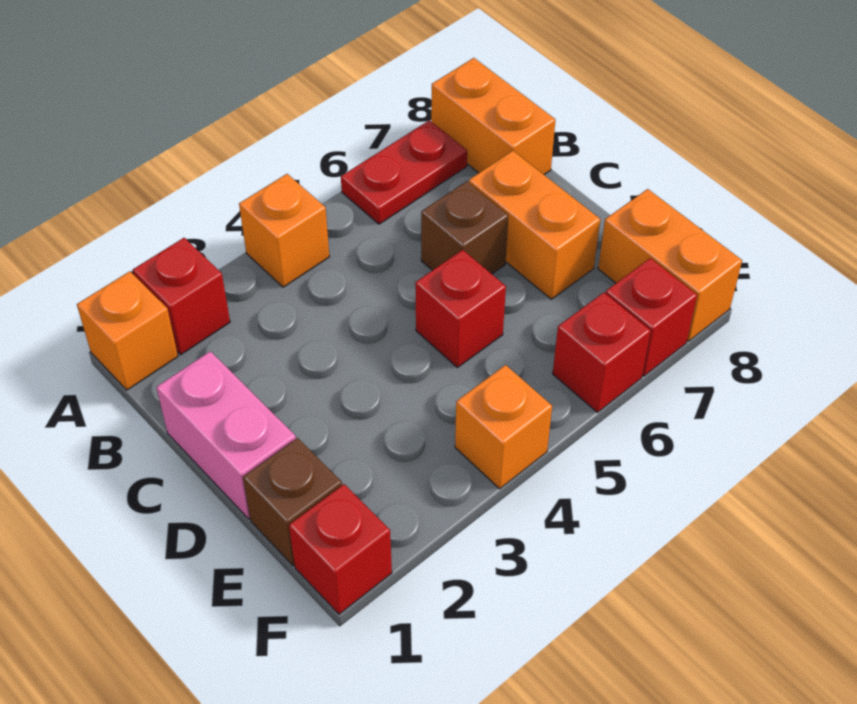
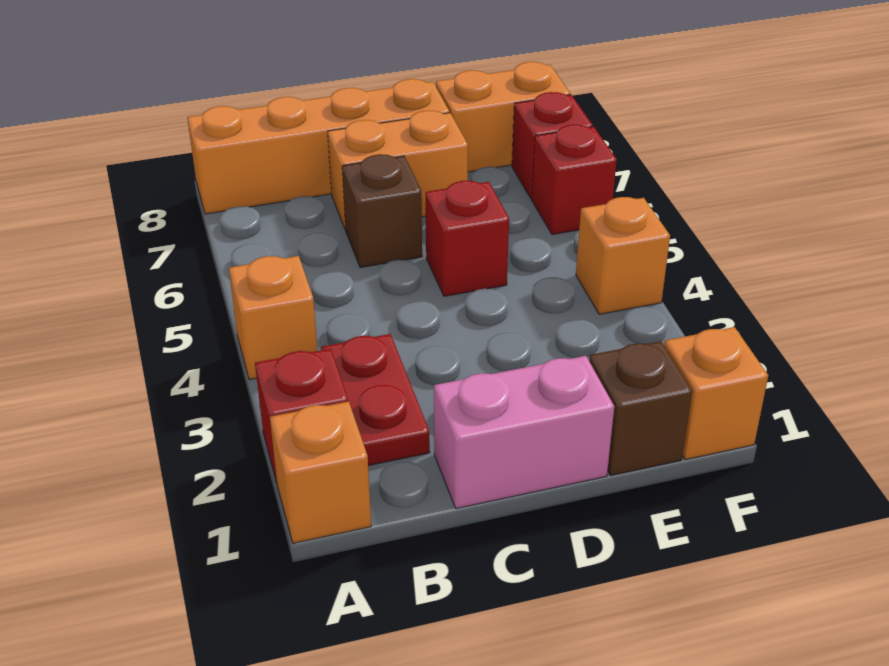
red plate A6:A7 level 1 -> red plate B2:B3 level 1
orange brick A8:B8 level 1 -> orange brick A8:D8 level 1
red brick F1 level 1 -> orange brick F1 level 1

